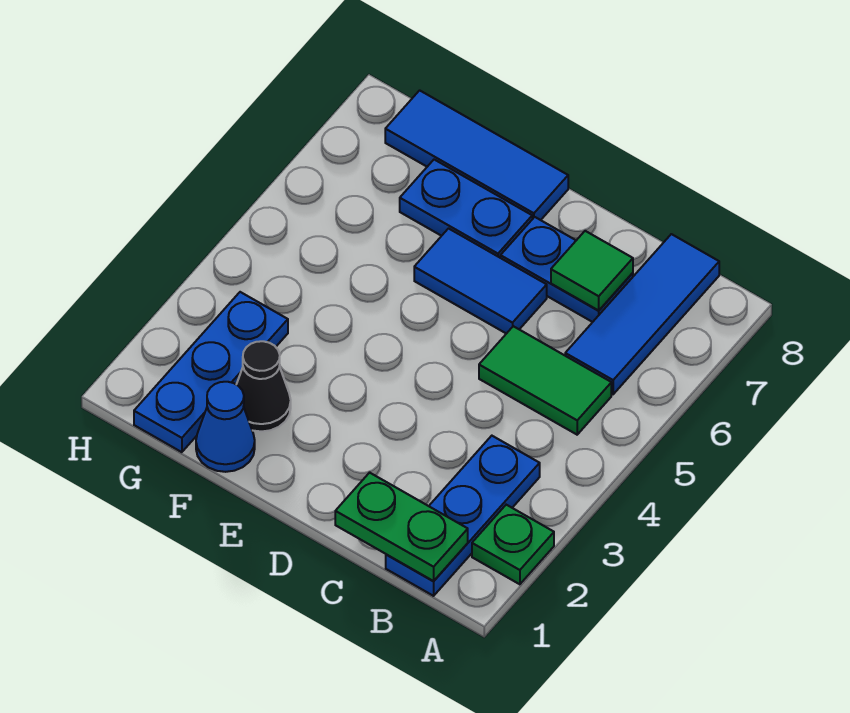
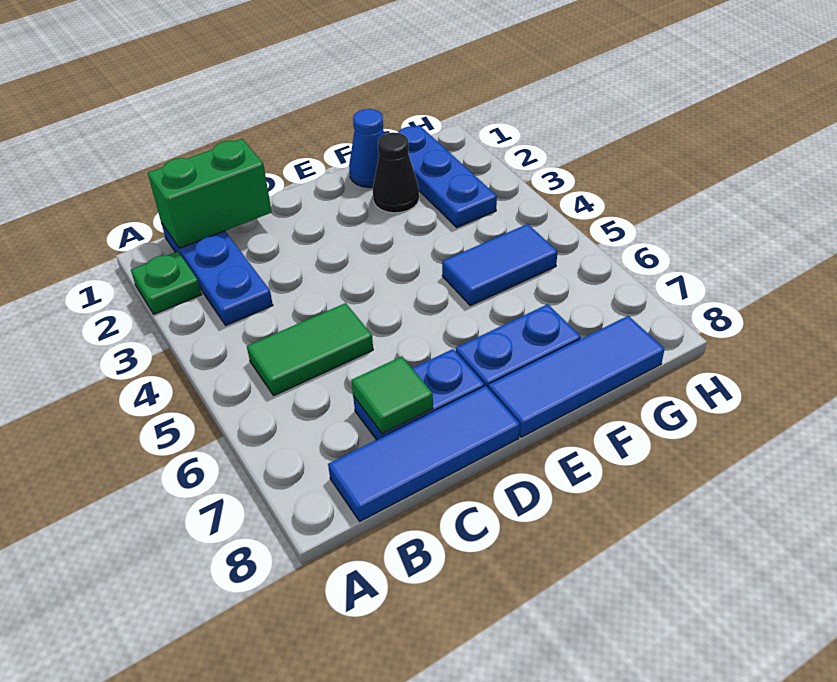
green plate B1:C1 level 2 -> green brick B1:C1 level 2
blue tile B6:B8 level 1 -> blue tile B8:D8 level 1
blue tile D6:E6 level 1 -> blue tile F5:G5 level 1

